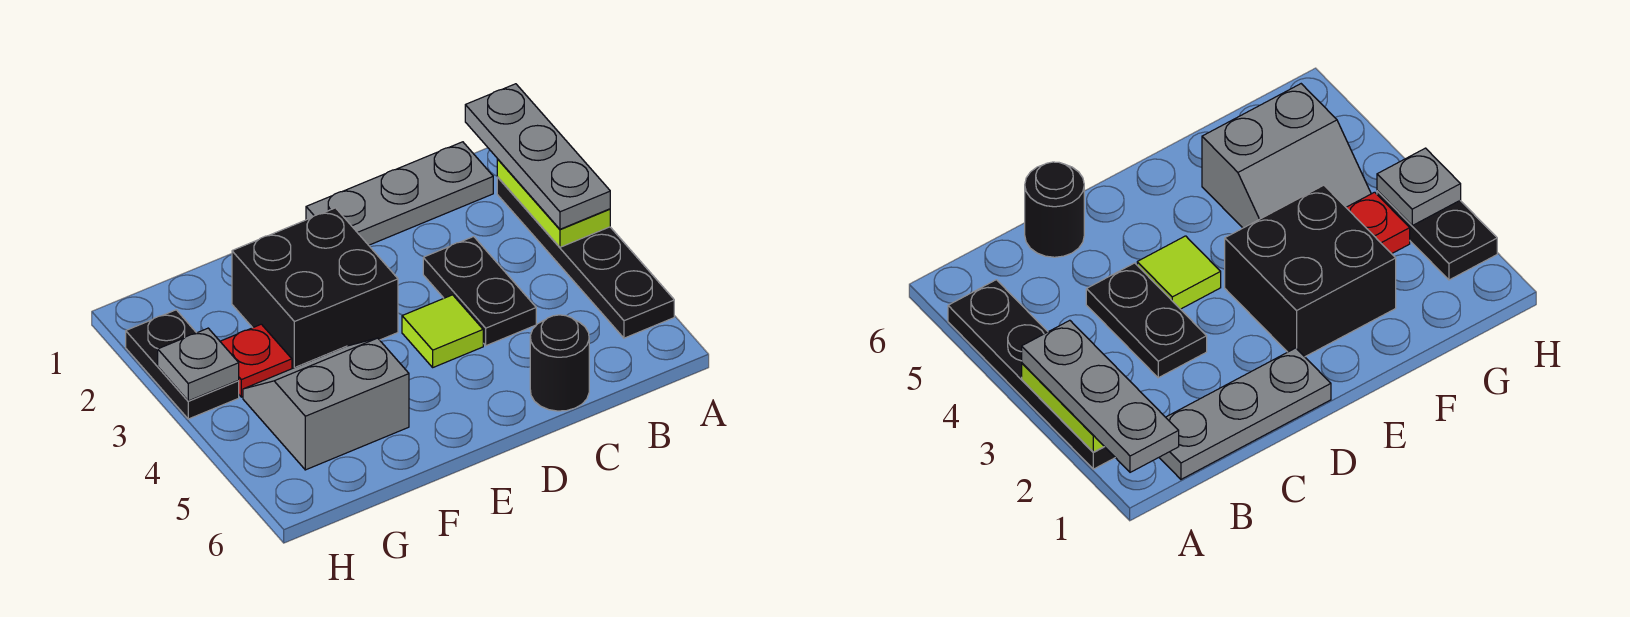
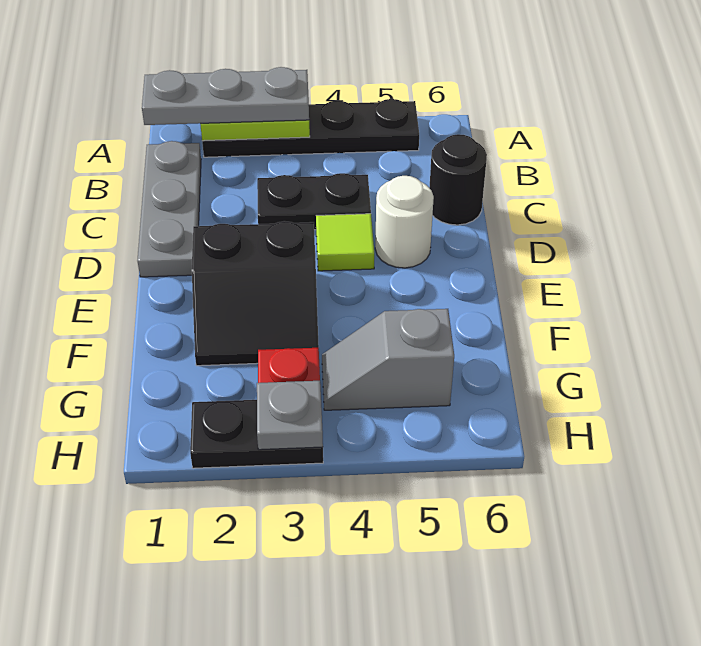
none -> white round brick D5 level 1
black brick E2:F3 level 1 -> black slope E2:F3 level 1 top E
grey slope F4:G5 level 1 top 5 -> grey slope G4:G5 level 1 top 5

